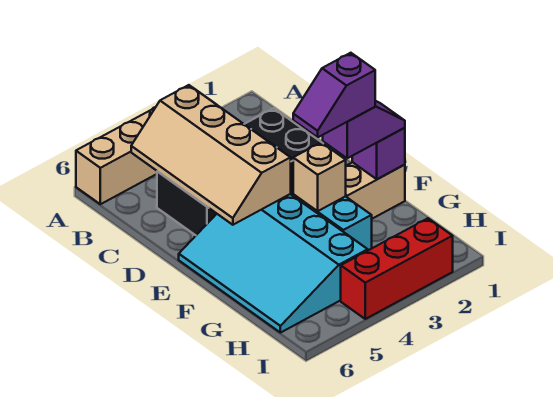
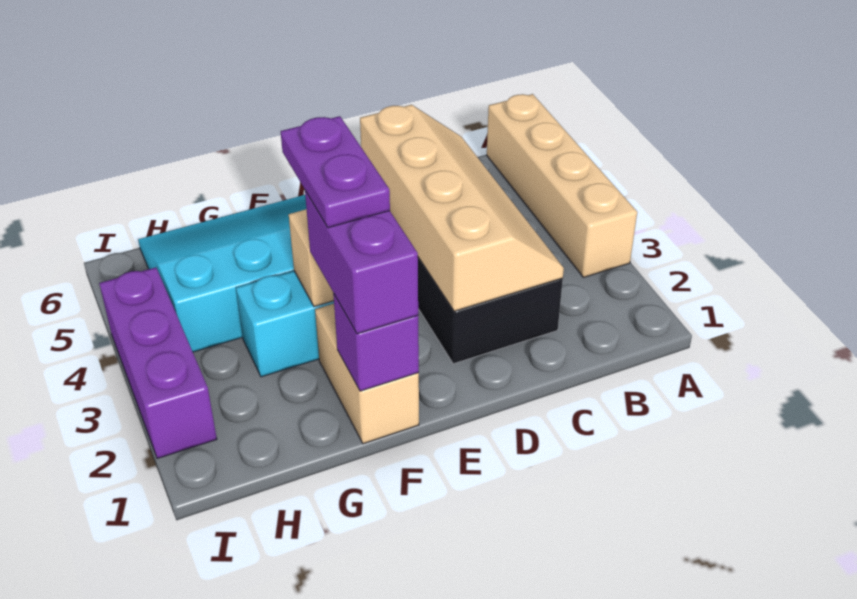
tan slope B4:E5 level 2 top 4 -> tan slope C2:D5 level 2 top D
purple slope F1:F2 level 3 top 2 -> purple brick F1:F2 level 3
purple slope F2:F3 level 4 top 2 -> purple plate F2:F3 level 4
red brick I2:I4 level 1 -> purple brick I2:I4 level 1

